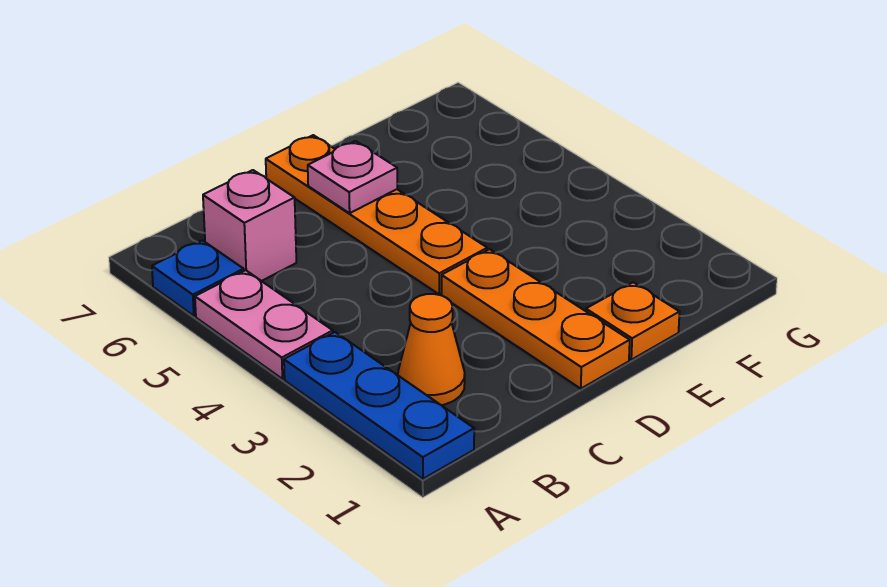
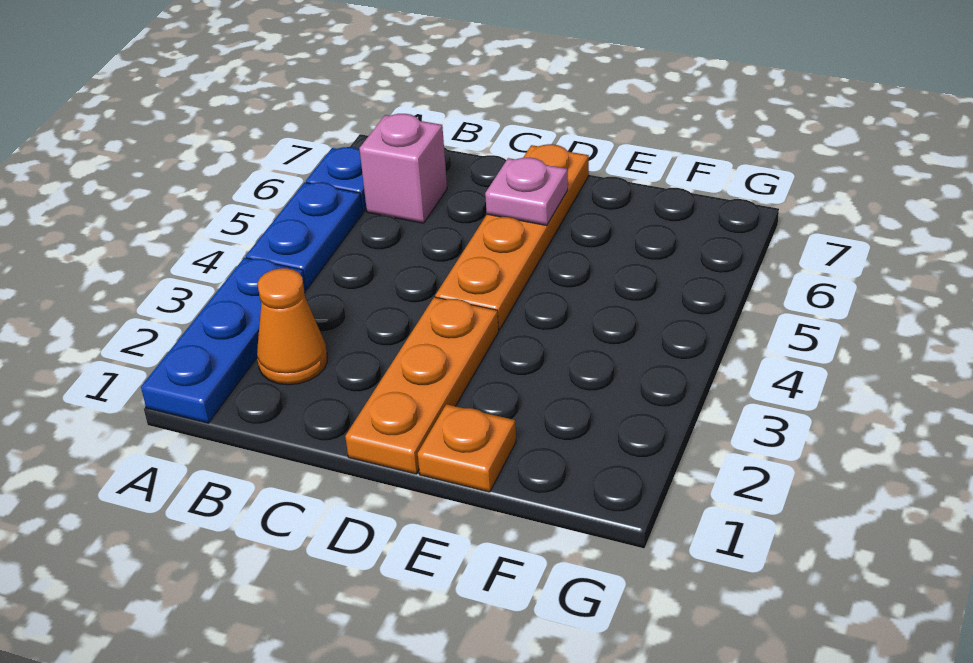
pink plate A4:A5 level 1 -> blue plate A4:A5 level 1

